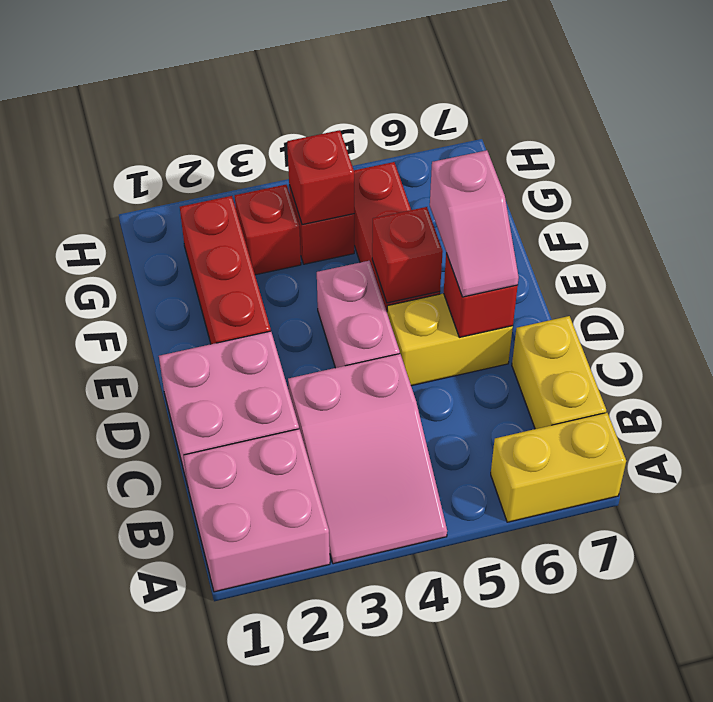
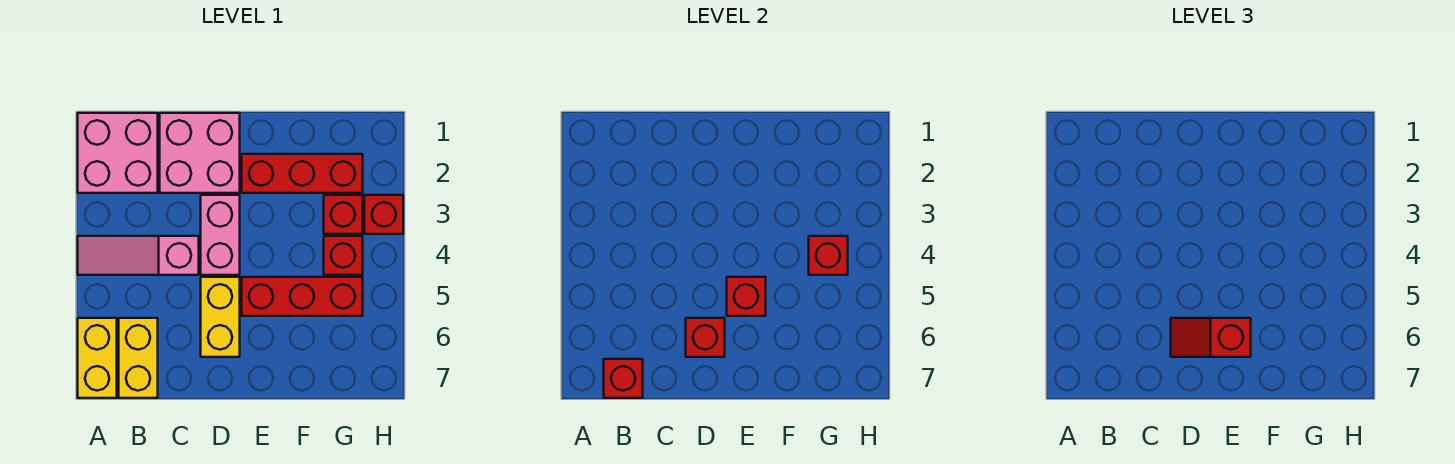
pink slope A3:C4 level 1 top C -> pink slope A4:C4 level 1 top C
yellow brick B7:C7 level 1 -> yellow brick B6:B7 level 1
none -> red brick B7 level 2
pink brick D4:E4 level 1 -> pink brick D3:D4 level 1
pink slope D6:E6 level 3 top E -> red slope D6:E6 level 3 top E
none -> red brick H3 level 1

